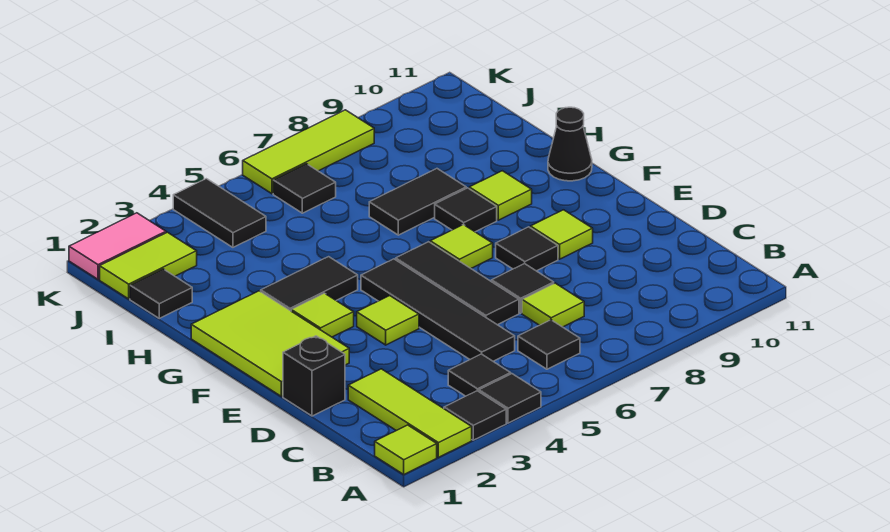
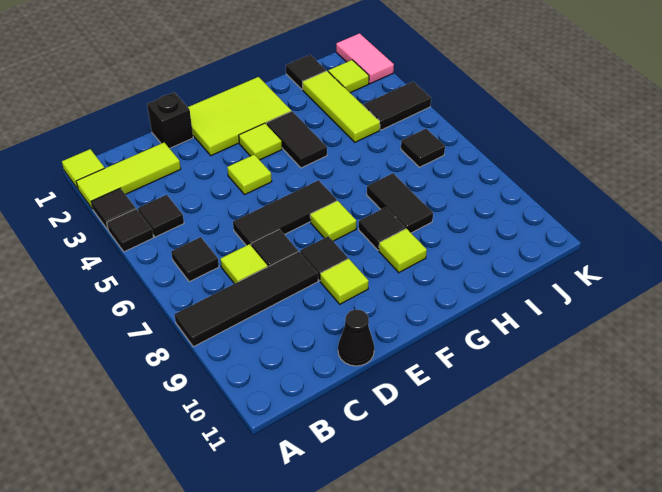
black tile C5:F5 level 1 -> black tile A8:D8 level 1
black cone G11 level 1 -> black cone D11 level 1
lime tile J1:J2 level 1 -> lime tile J2 level 1
lime tile K6:K8 level 1 -> lime tile I2:I4 level 1

